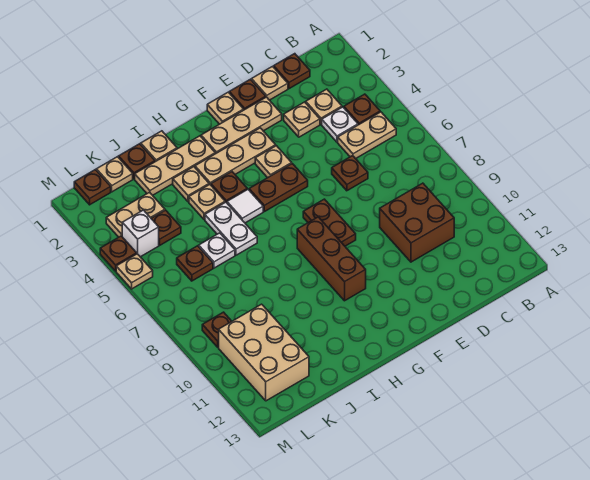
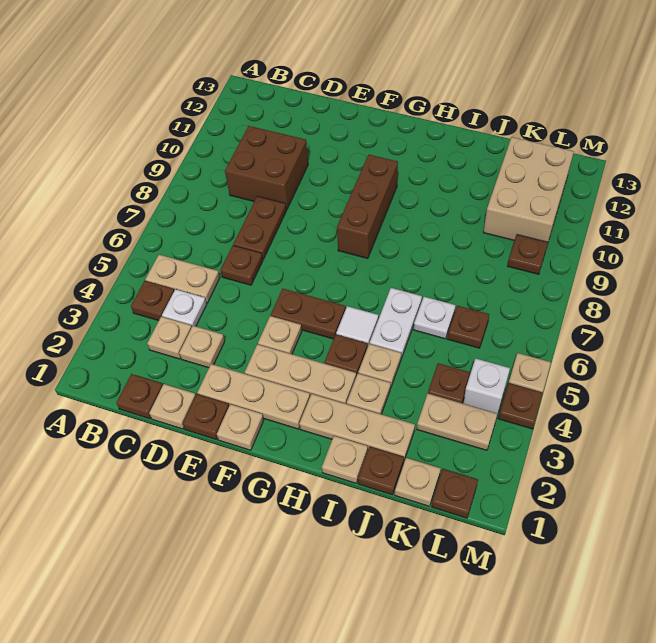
brown plate F7:F8 level 1 -> brown plate D7:D8 level 1

